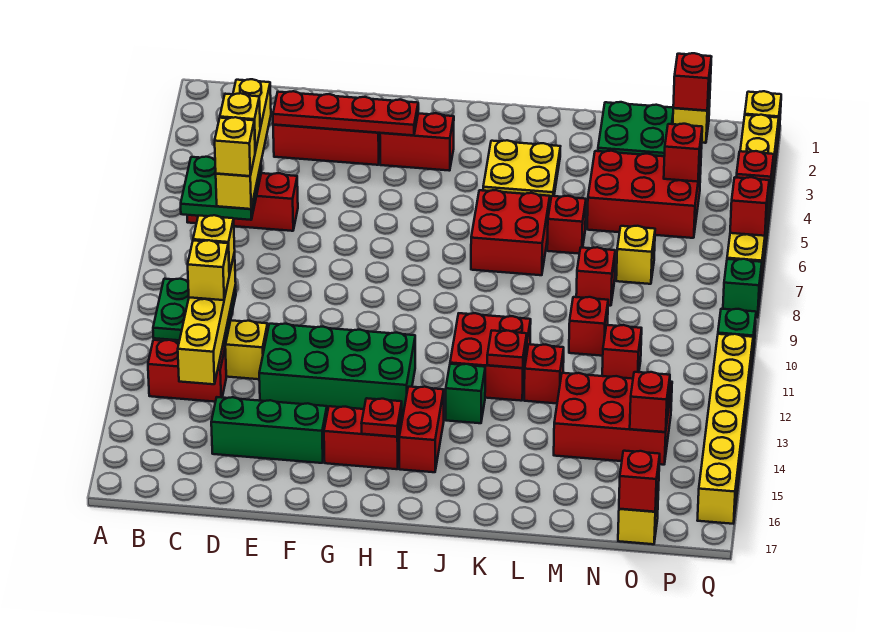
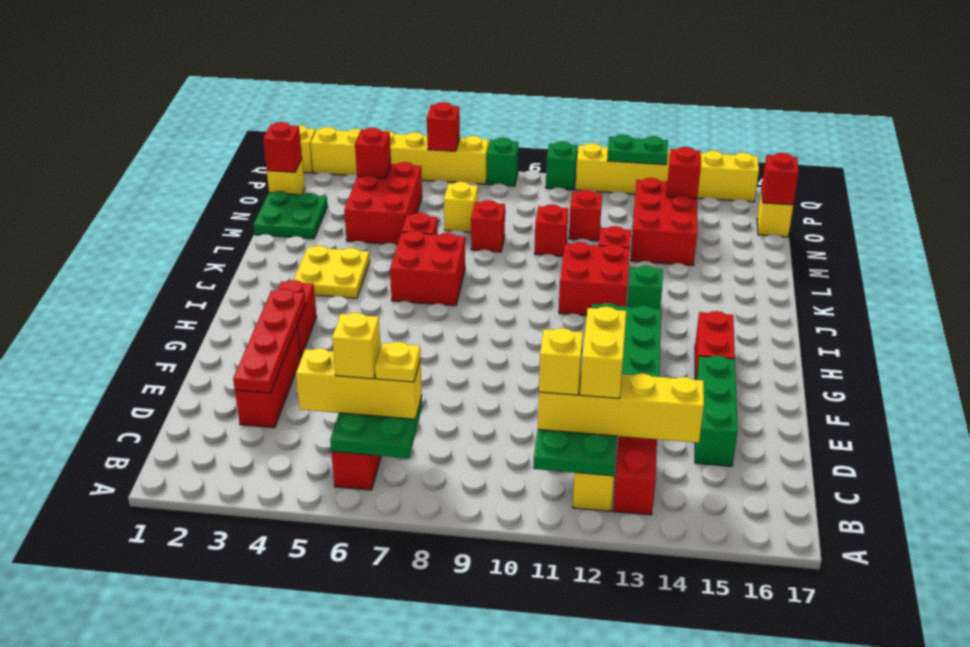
yellow brick C4:C7 level 3 -> yellow brick C5:C7 level 3
yellow brick C7 level 4 -> yellow plate C7 level 4
yellow brick C12 level 4 -> yellow brick C12:D12 level 4
red plate H15 level 2 -> none
red brick I14:I15 level 1 -> none
red plate K12 level 2 -> none
red plate Q4 level 2 -> none
none -> green plate Q12:Q13 level 2

